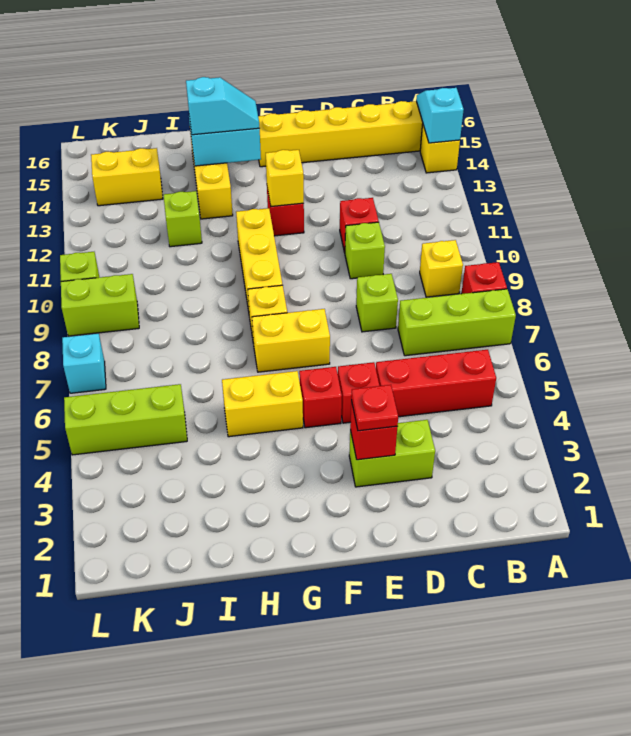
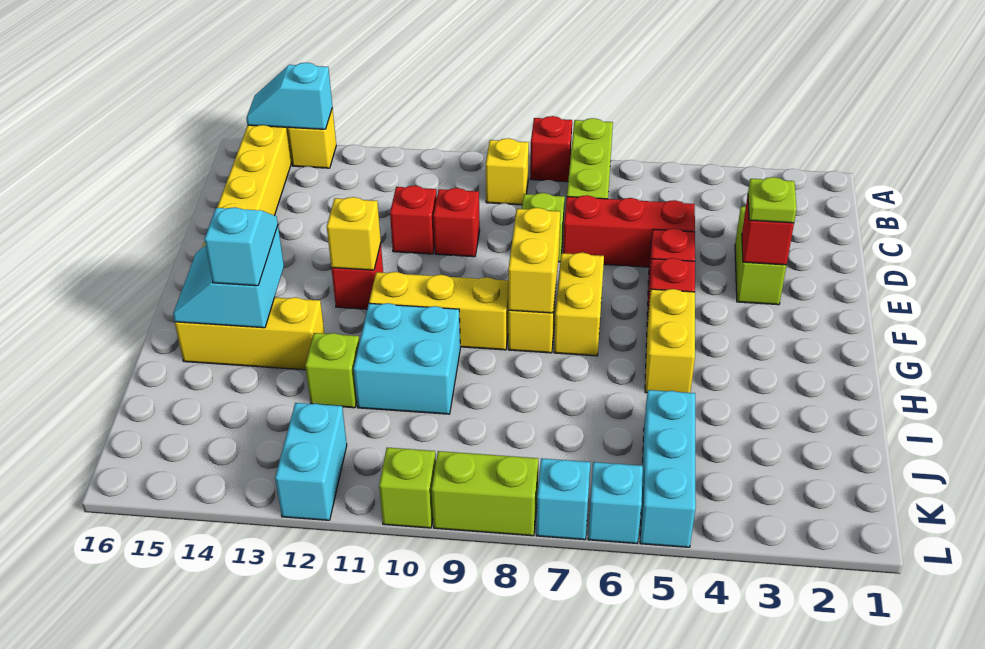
red brick B5:D5 level 1 -> red brick D5:D7 level 1
lime brick D10 level 1 -> red brick D10 level 1
red plate E3 level 3 -> lime plate E3 level 3
none -> cyan brick H10:I11 level 1
lime brick J5:L5 level 1 -> cyan brick J5:L5 level 1
yellow brick J14:K14 level 1 -> yellow brick F8:G8 level 2
lime brick K9:L9 level 1 -> lime brick L8:L9 level 1
none -> cyan brick K12:L12 level 1
none -> cyan brick L6 level 1

